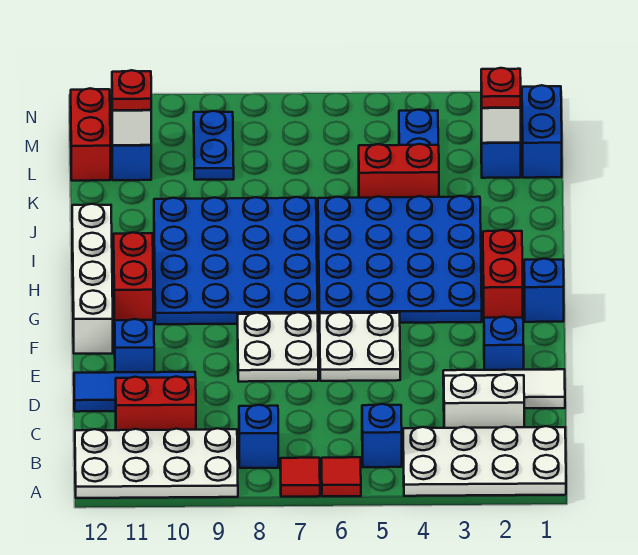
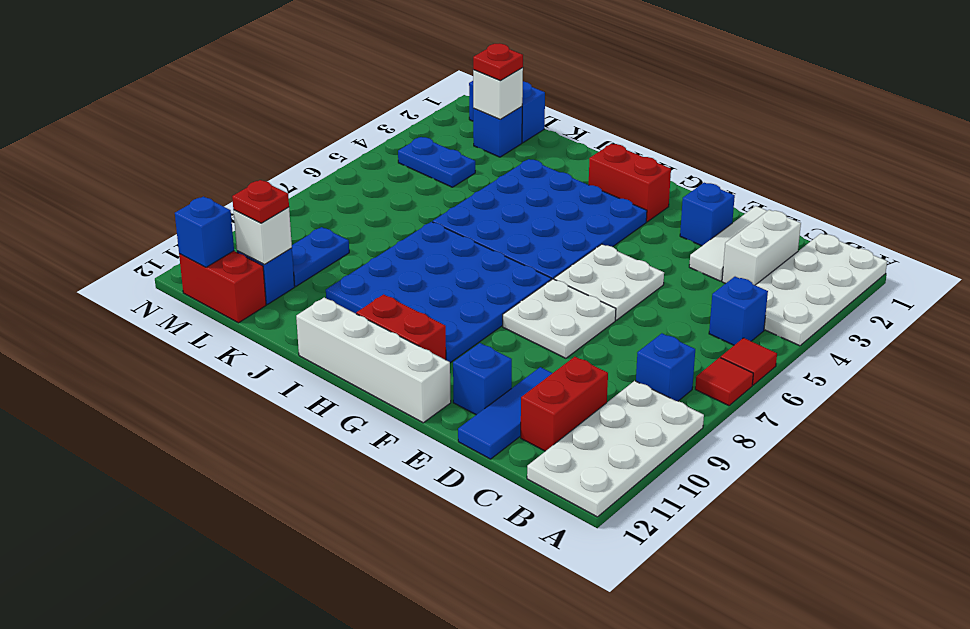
blue brick G1 level 1 -> blue brick M12 level 2
red brick K4:K5 level 1 -> none
blue plate L9:M9 level 1 -> blue plate L9:L10 level 1

